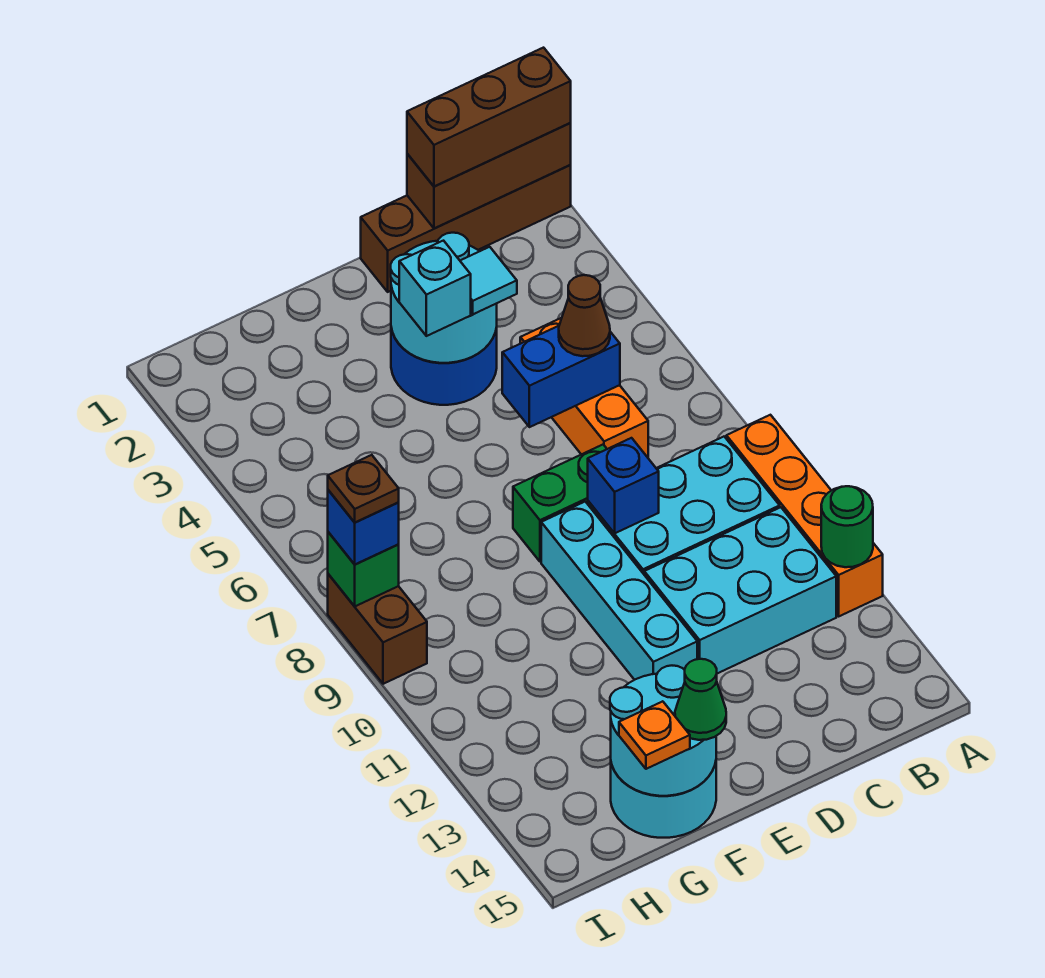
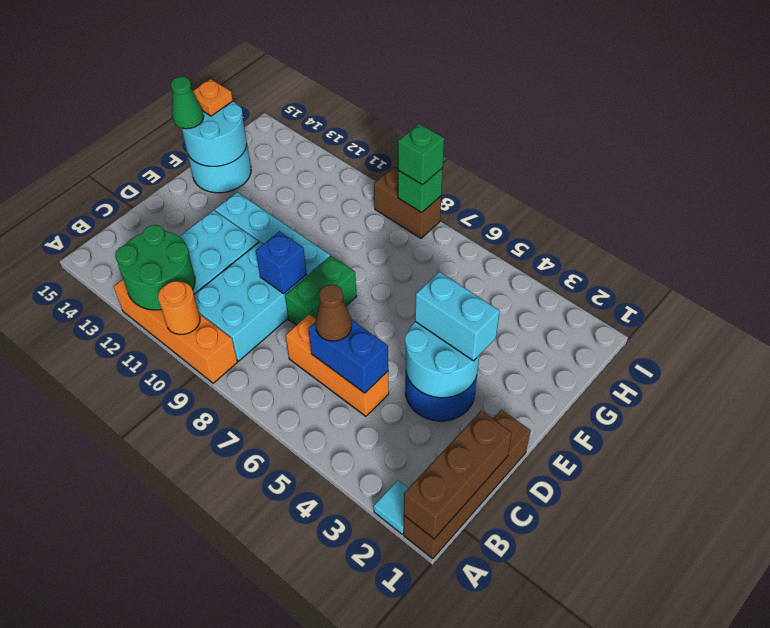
brown brick A1:C1 level 3 -> none
none -> orange round brick A10 level 2
green round brick A12 level 2 -> green round brick A11:B12 level 2
blue brick C6:D6 level 2 -> blue brick C5:C6 level 2
cyan tile D4 level 3 -> cyan tile A2 level 1
cyan brick E4 level 3 -> cyan brick E3:E4 level 3
blue brick I8 level 3 -> green brick I8 level 3
brown plate I8 level 4 -> none

